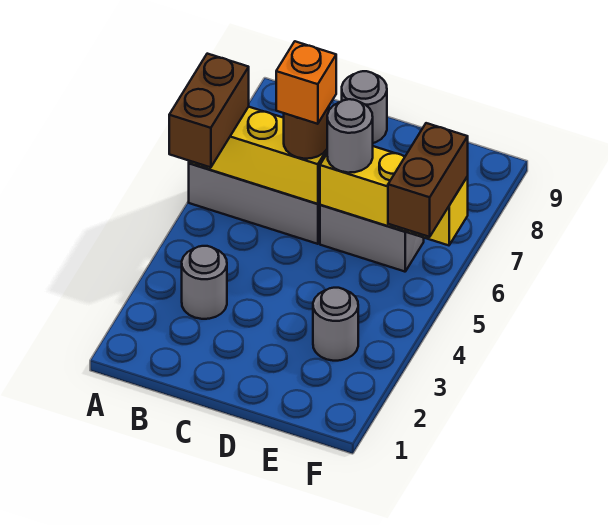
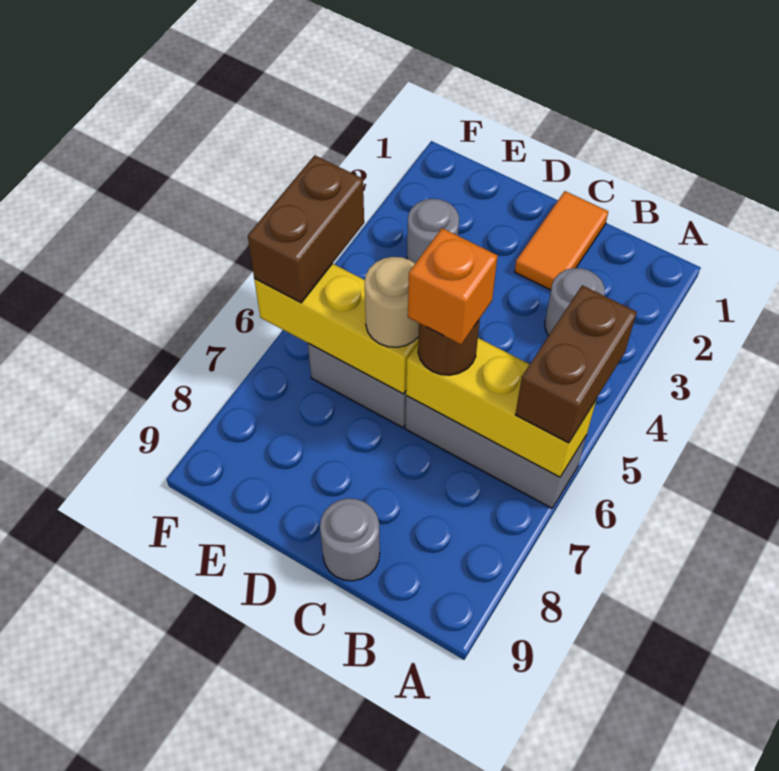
none -> orange tile C1:C2 level 1
grey round brick D6 level 3 -> tan round brick D6 level 3

